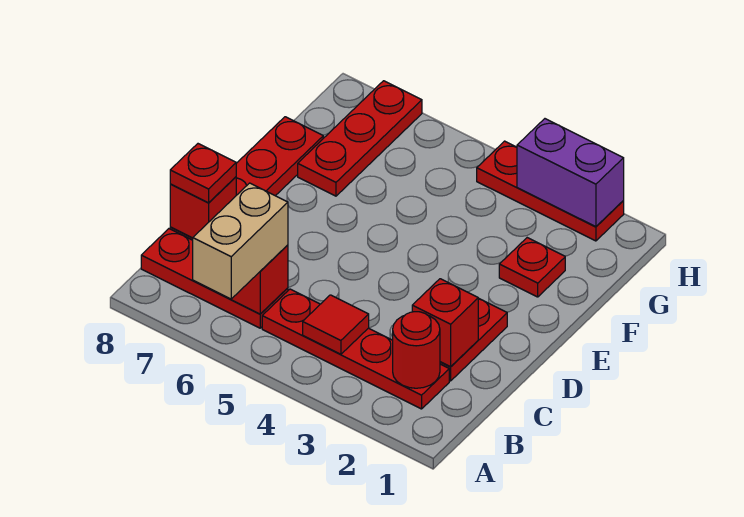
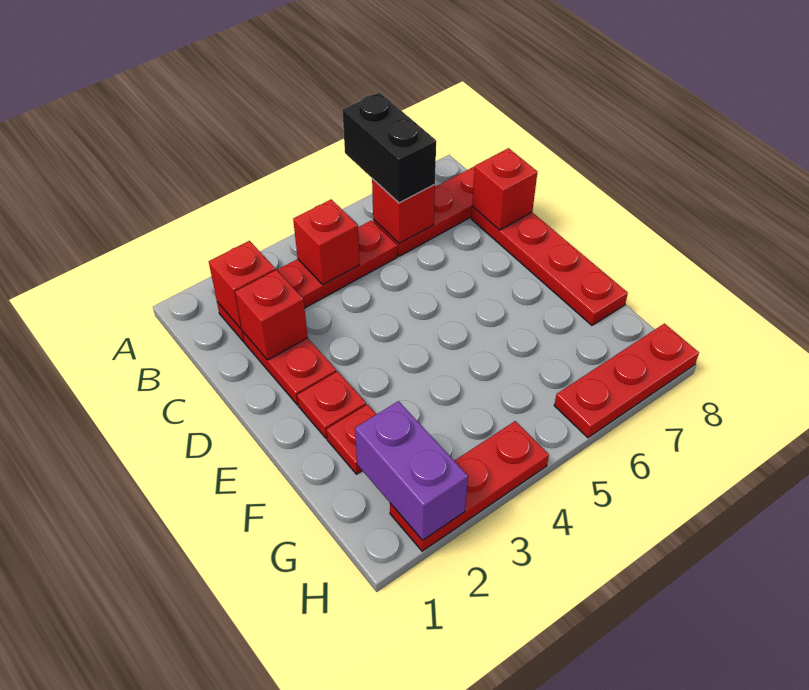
tan brick A6:B6 level 3 -> black brick A6:B6 level 3
red round brick B2 level 2 -> red brick B2 level 2
red tile B4 level 2 -> red brick B4 level 2
red plate C8 level 3 -> red plate E2 level 1
red plate F7:H7 level 1 -> red plate H6:H8 level 1
purple brick H2:H3 level 2 -> purple brick G2:H2 level 2

